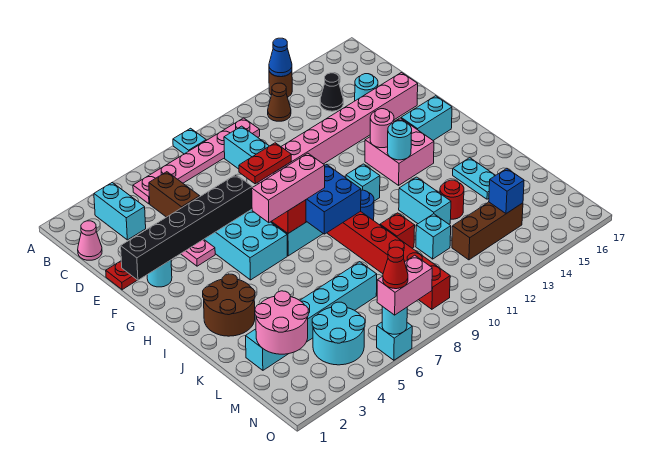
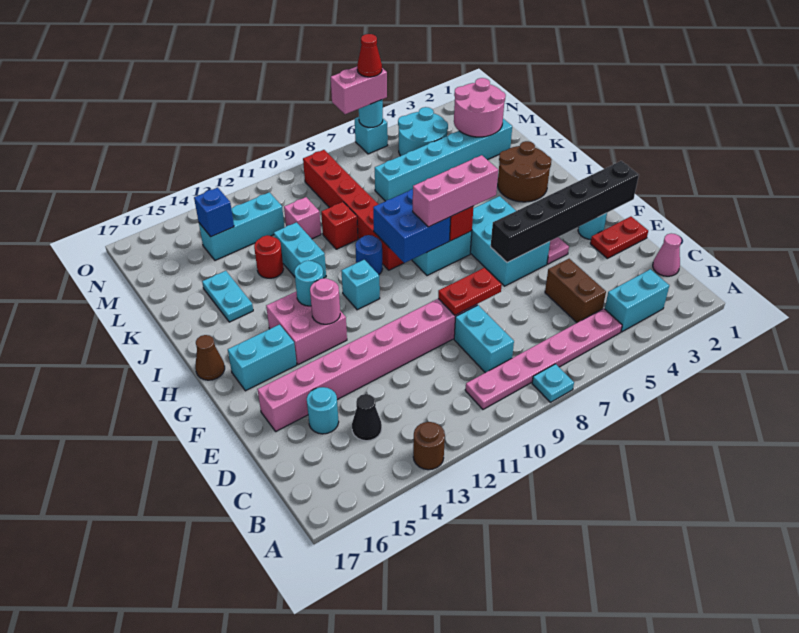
blue cone A13 level 2 -> none
cyan brick B3:C3 level 1 -> cyan brick B3:B4 level 1
brown cone B12 level 1 -> brown cone H17 level 1
cyan brick L11 level 1 -> pink brick L11 level 1
brown brick M12:M14 level 1 -> cyan brick M12:M14 level 1

